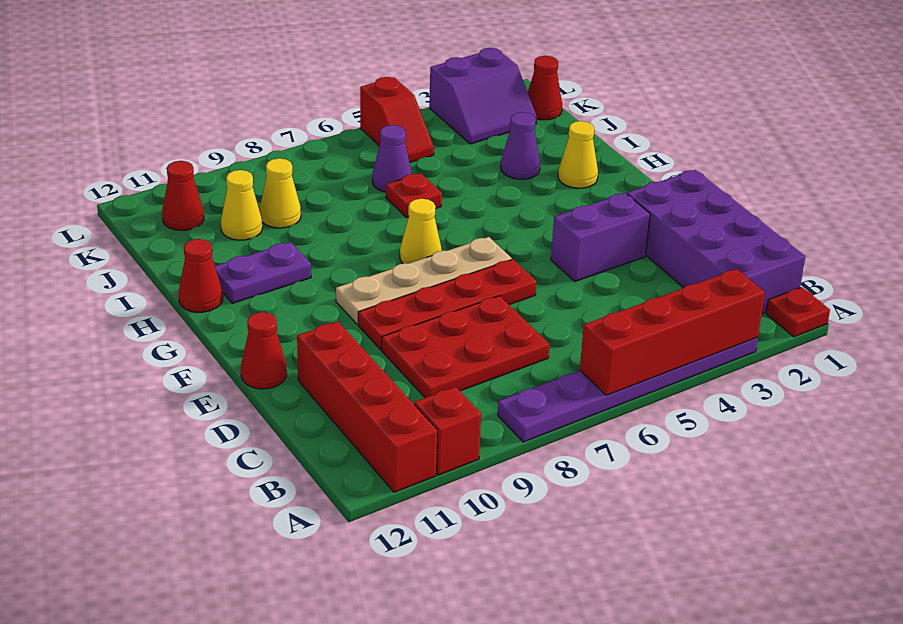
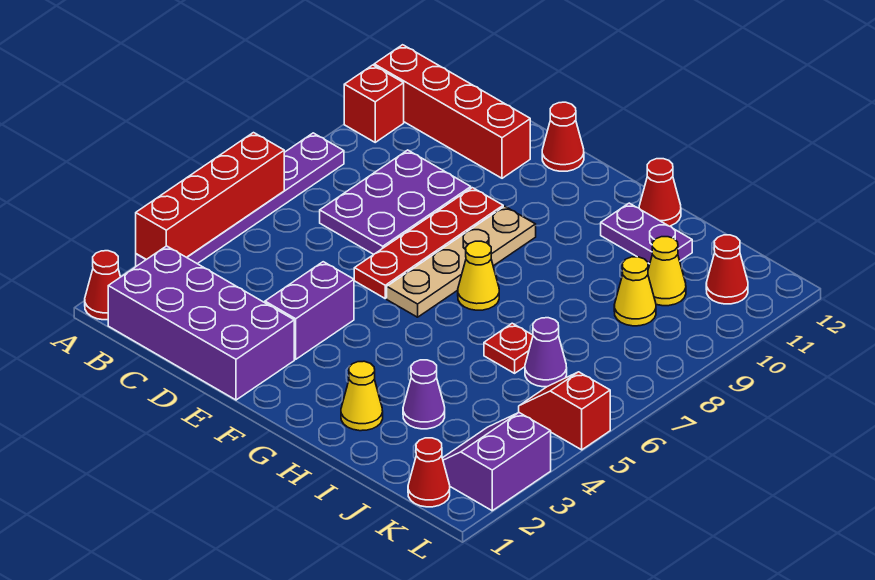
red plate A1 level 1 -> red cone A1 level 1
red plate C7:D9 level 1 -> purple plate C7:D9 level 1
purple plate H10:H11 level 1 -> purple plate H11:I11 level 1

